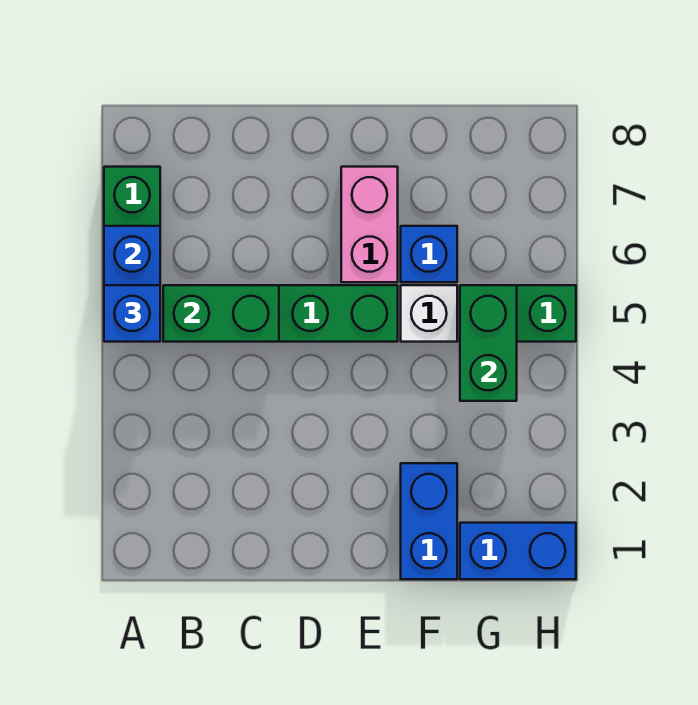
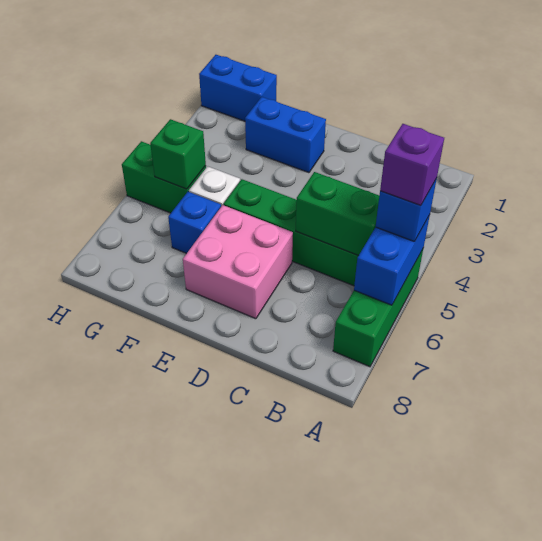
none -> purple brick A5 level 4
pink brick E6:E7 level 1 -> pink brick D6:E7 level 1
blue brick F1:F2 level 1 -> blue brick E2:F2 level 1
green brick G4:G5 level 2 -> green brick G5 level 2

